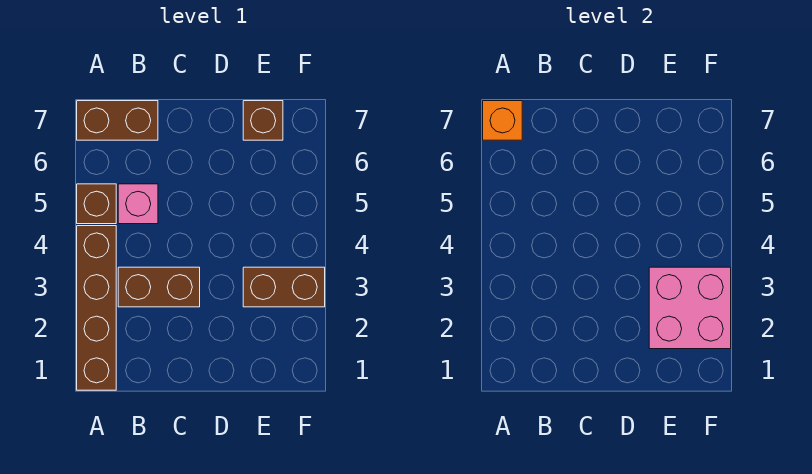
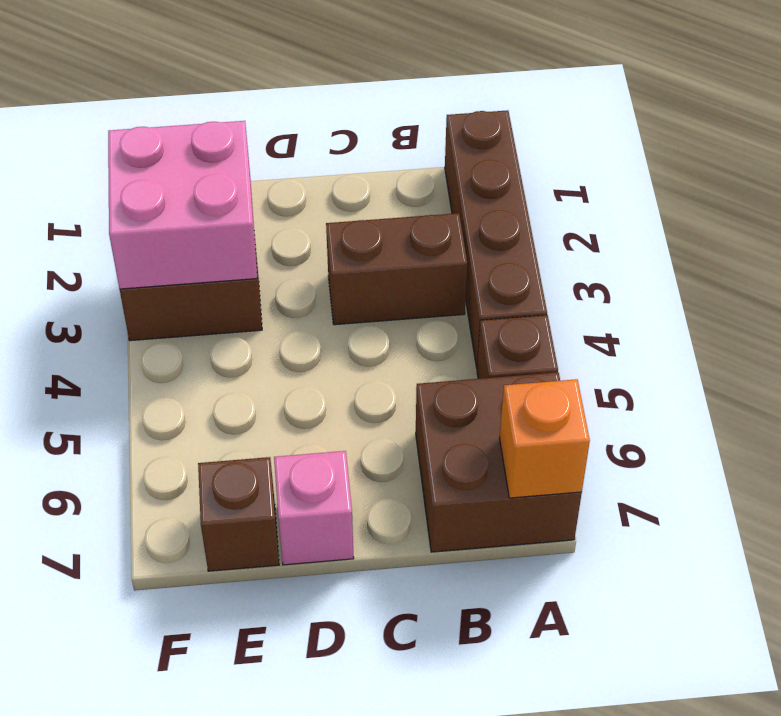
brown brick A7:B7 level 1 -> brown brick A6:B7 level 1
pink brick B5 level 1 -> pink brick D7 level 1

